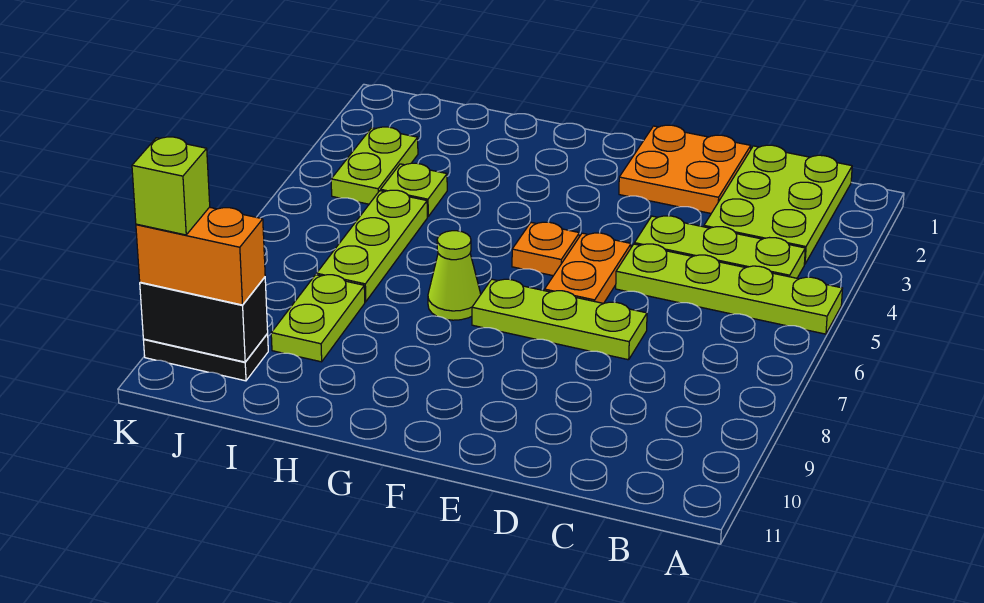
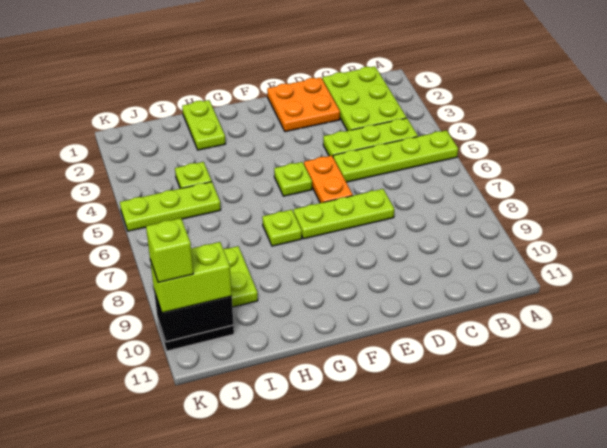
orange plate F5 level 1 -> lime plate F5 level 1
lime cone G7 level 1 -> lime plate G7 level 1
lime plate I5:I7 level 1 -> lime plate I5:K5 level 1
lime plate J3:J4 level 1 -> lime plate H1:H2 level 1
orange brick J10:K10 level 3 -> lime brick J10:K10 level 3

